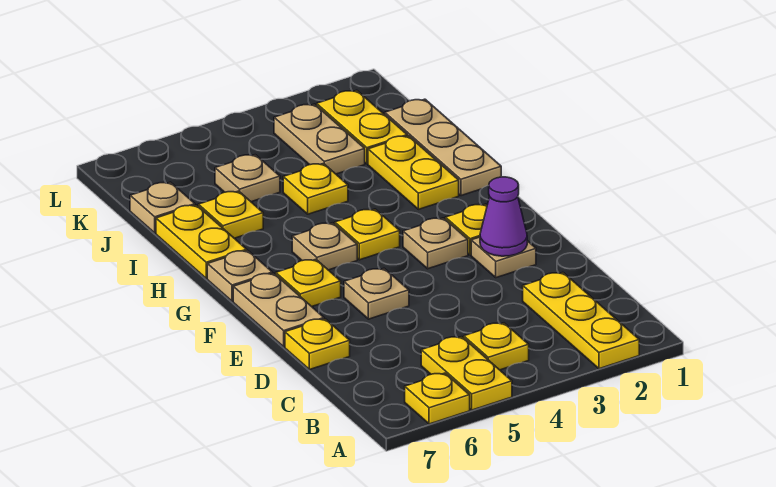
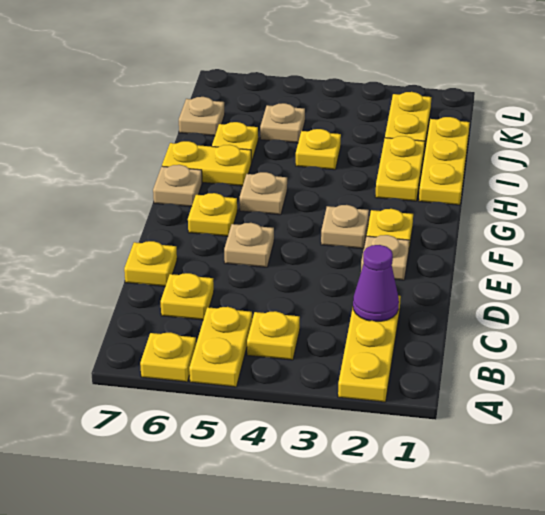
purple cone E2 level 2 -> purple cone C2 level 2
tan plate E7:F7 level 1 -> none
yellow plate G4 level 1 -> yellow plate C6 level 1
tan plate H1:J1 level 1 -> yellow plate H1:J1 level 1
yellow plate H7:I7 level 1 -> yellow plate H6:H7 level 1
tan plate J3:K3 level 1 -> none

